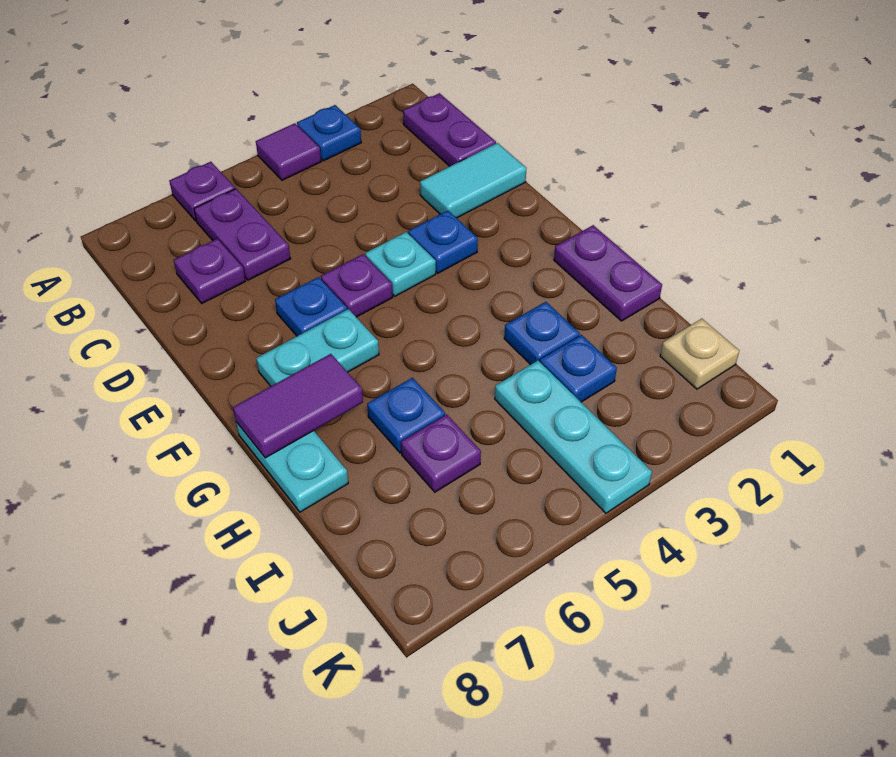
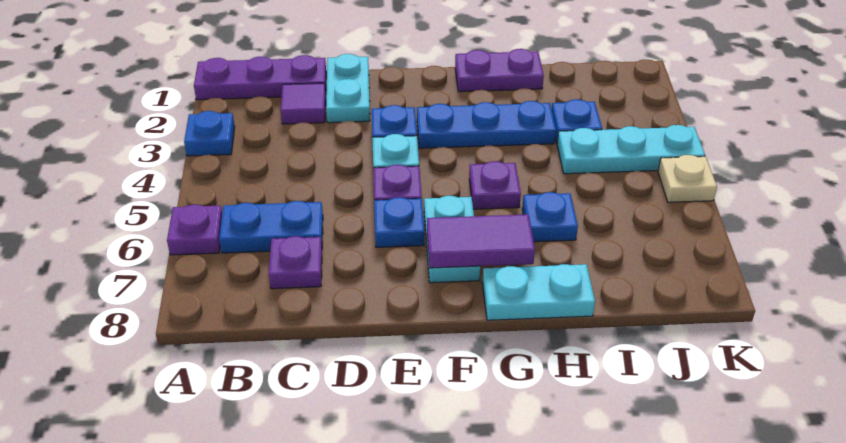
purple tile A4 level 1 -> purple tile C2 level 1
purple plate B1:C1 level 1 -> purple plate A1:C1 level 1
purple plate B6:C6 level 1 -> blue plate B6:C6 level 1
cyan tile D1:D2 level 1 -> cyan plate D1:D2 level 1
purple tile G7:G8 level 2 -> purple tile F7:G7 level 2
blue plate H3 level 1 -> blue plate F3:H3 level 1
purple plate I6 level 1 -> purple plate G5 level 1
tan plate J1 level 1 -> tan plate K5 level 1

